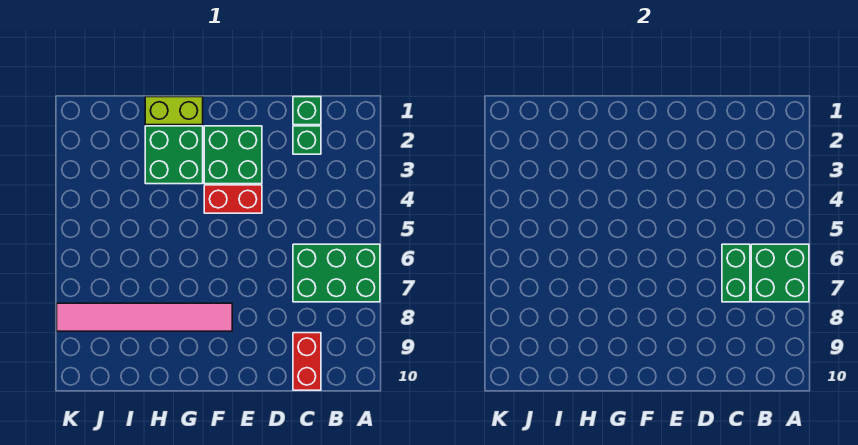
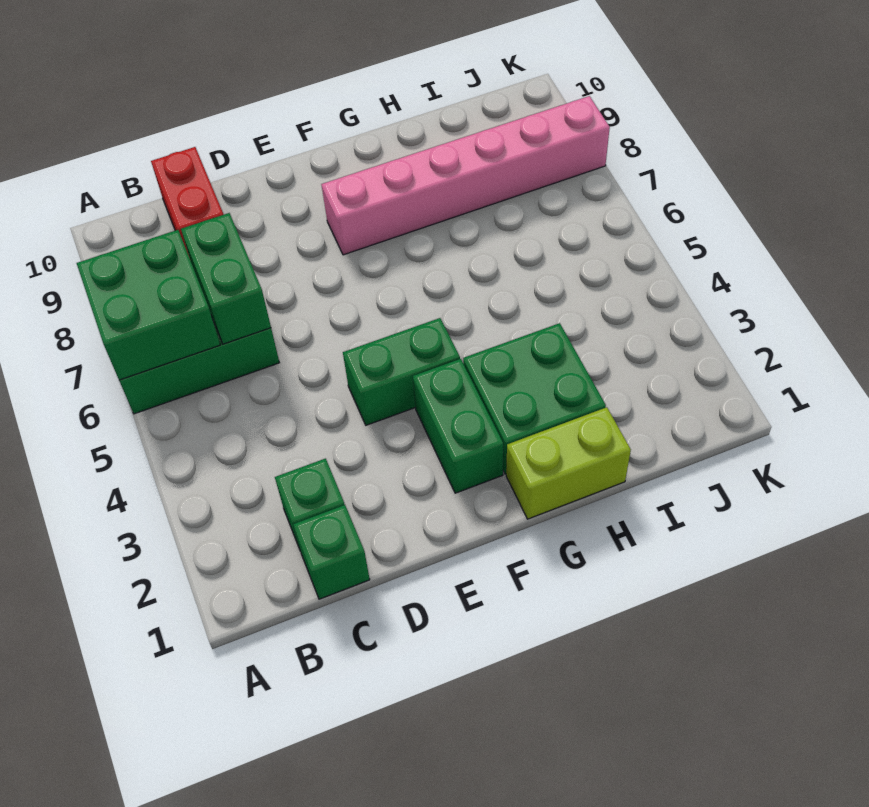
green brick E2:F3 level 1 -> green brick F2:F3 level 1
red brick E4:F4 level 1 -> green brick E4:F4 level 1
pink tile F8:K8 level 1 -> pink brick F8:K8 level 1

